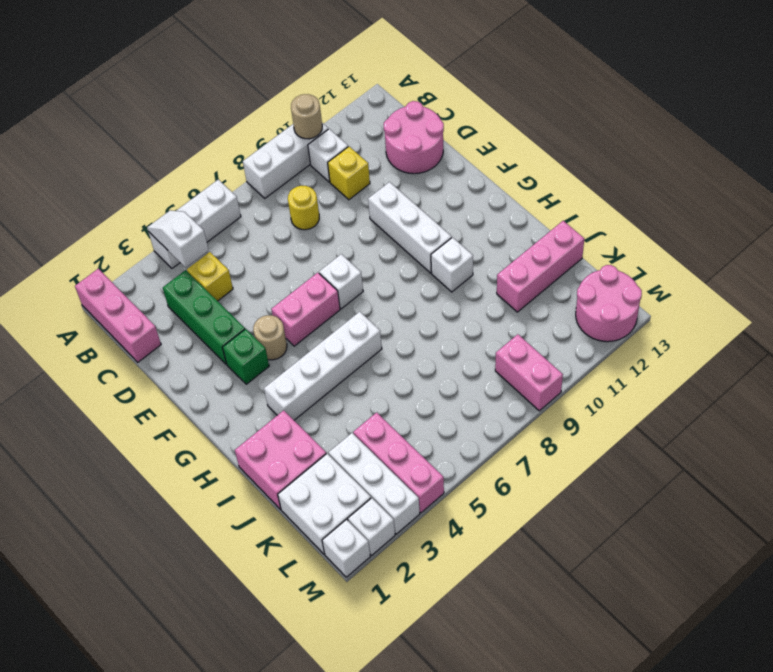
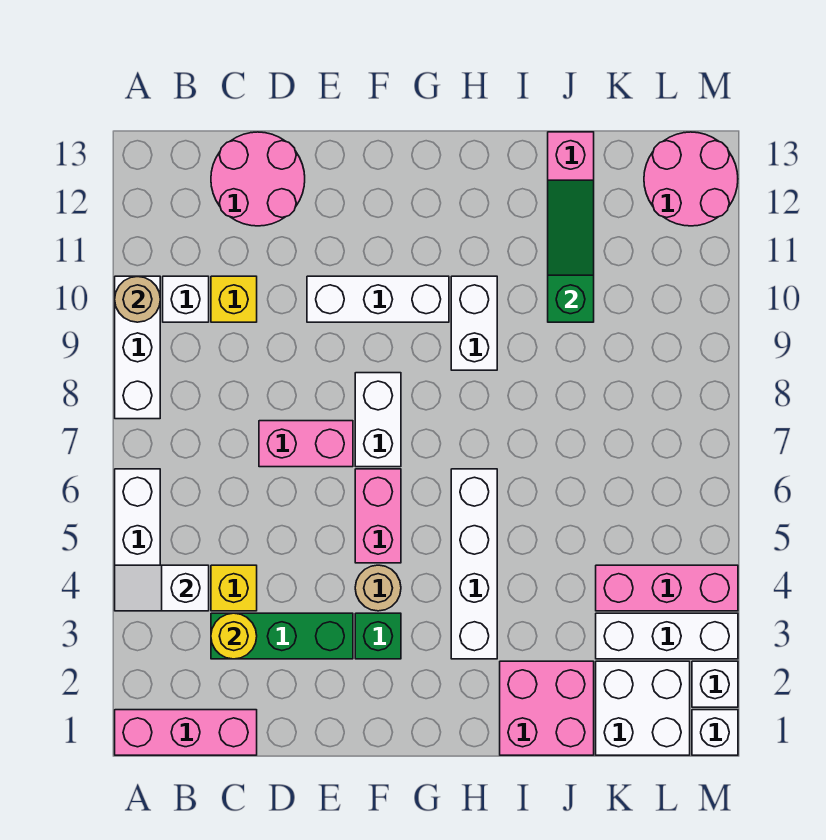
yellow round brick C8 level 1 -> yellow round brick C3 level 2
white brick F7 level 1 -> white brick F7:F8 level 1
white brick H10 level 1 -> white brick H9:H10 level 1
none -> green slope J10:J12 level 2 top 10
pink brick L9:M9 level 1 -> pink brick D7:E7 level 1

